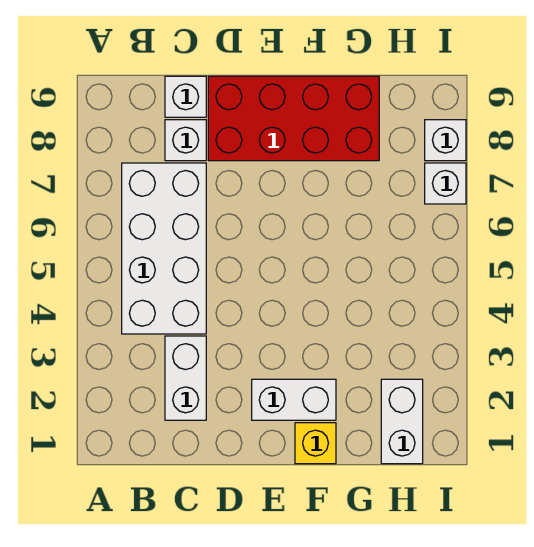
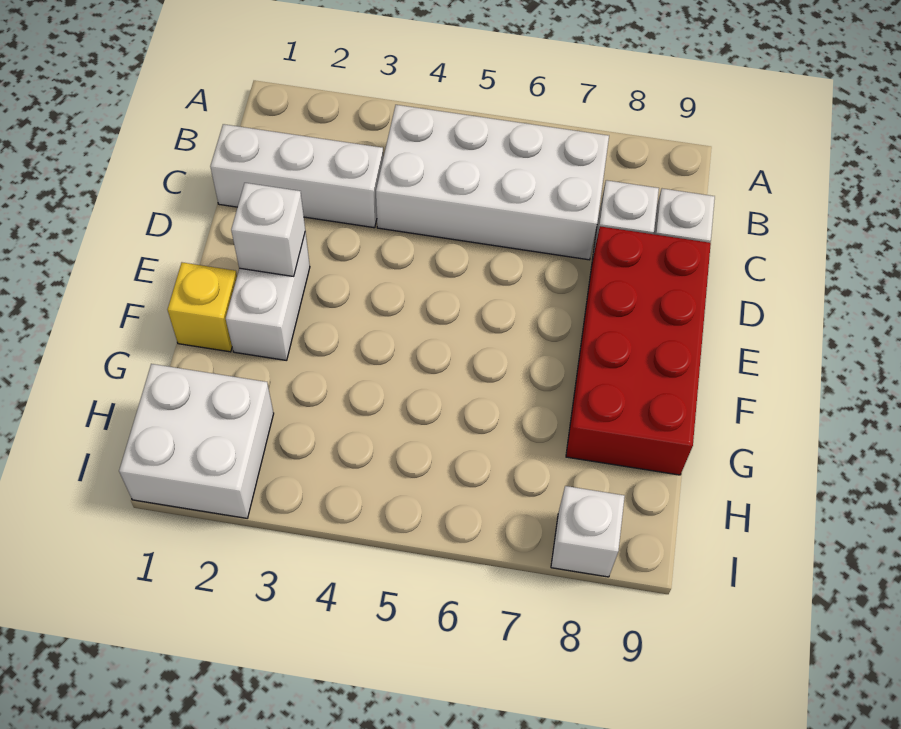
white brick C2:C3 level 1 -> white brick C1:C3 level 1
white brick H1:H2 level 1 -> white brick H1:I2 level 1
white brick I7 level 1 -> white brick E2 level 2

